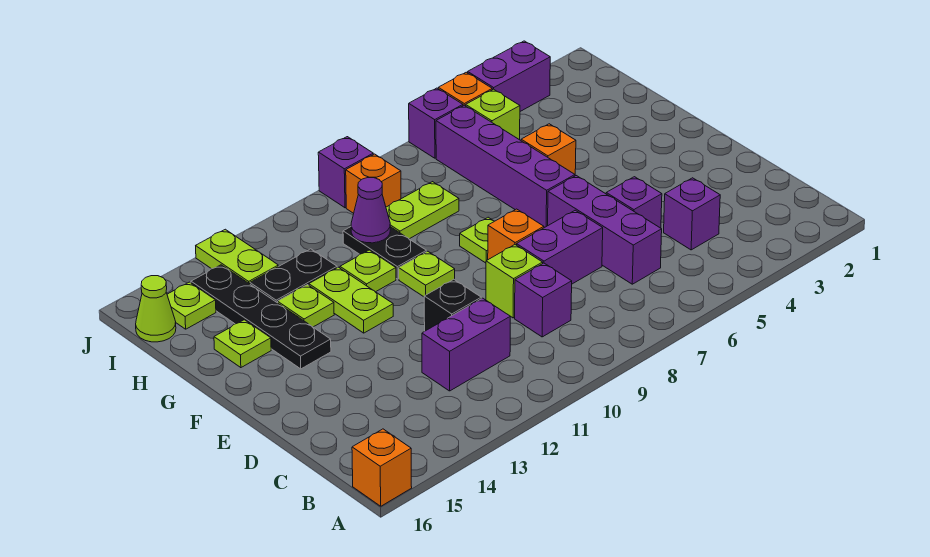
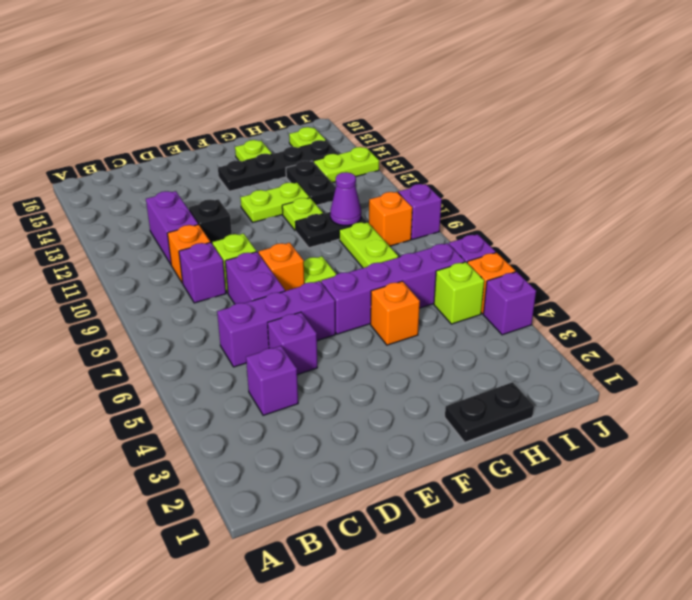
orange brick A16 level 1 -> orange brick C10 level 1
lime plate F10 level 1 -> none
none -> black plate G1:H1 level 1
lime plate G13 level 1 -> none
lime cone I16 level 1 -> none
purple brick J3:J4 level 1 -> purple brick J4 level 1

